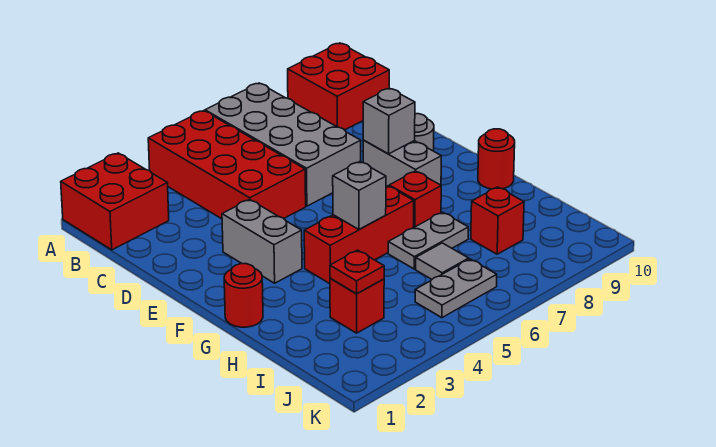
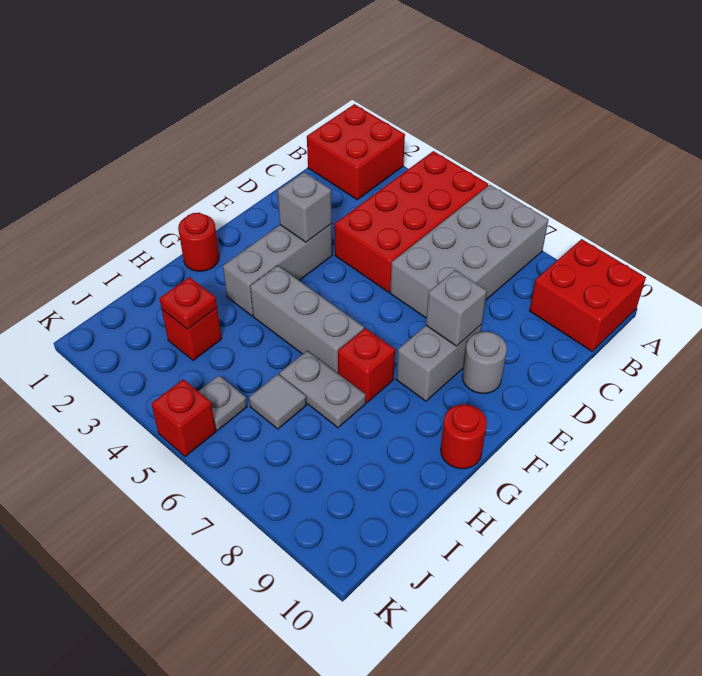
grey brick E3:F3 level 1 -> grey brick E3:G3 level 1
red brick G4:G6 level 1 -> grey brick G4:G6 level 1
grey brick G5 level 2 -> grey brick E3 level 2
red brick I8 level 1 -> red brick K5 level 1
grey plate J5:J6 level 1 -> grey plate J5 level 1

